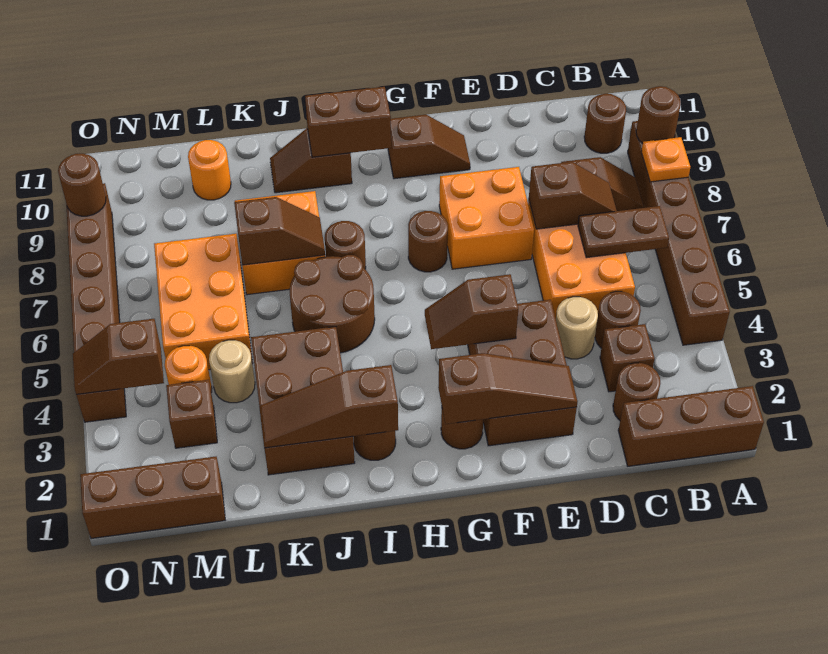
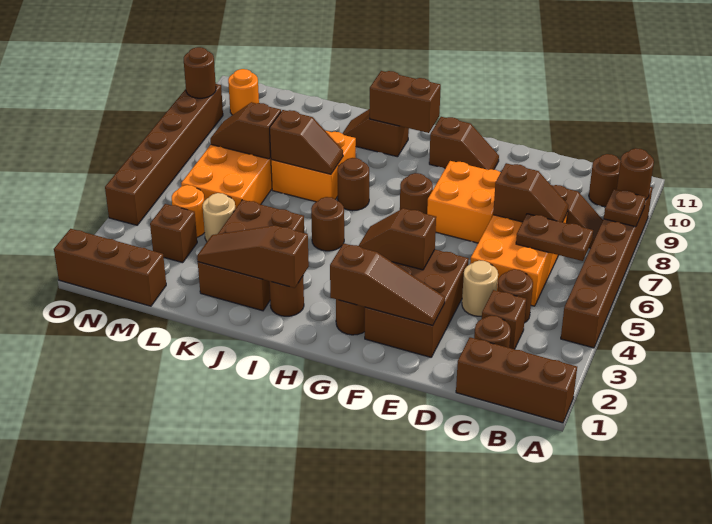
orange plate A8 level 2 -> brown plate A8 level 2
brown round brick I5:J6 level 1 -> brown round brick I5 level 1
orange round brick L10 level 1 -> orange round brick N10 level 1
brown slope N4:O4 level 2 top N -> brown slope L7:M7 level 2 top L

